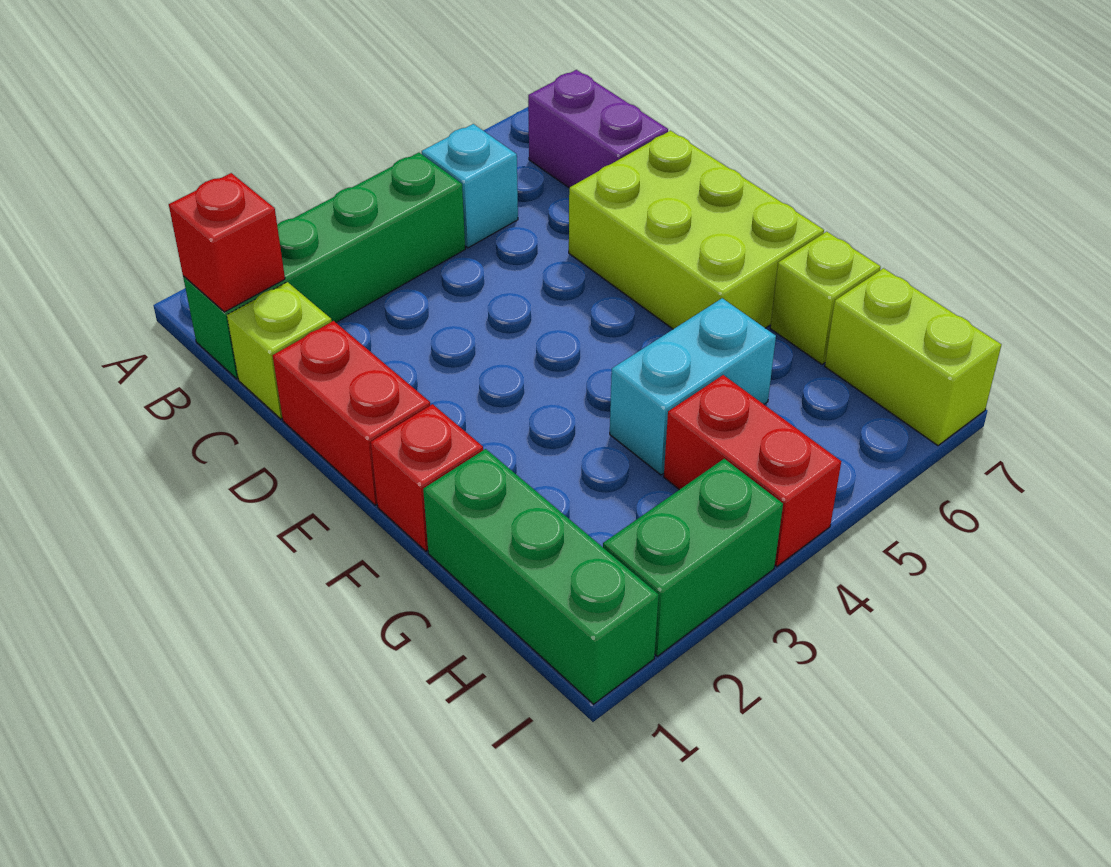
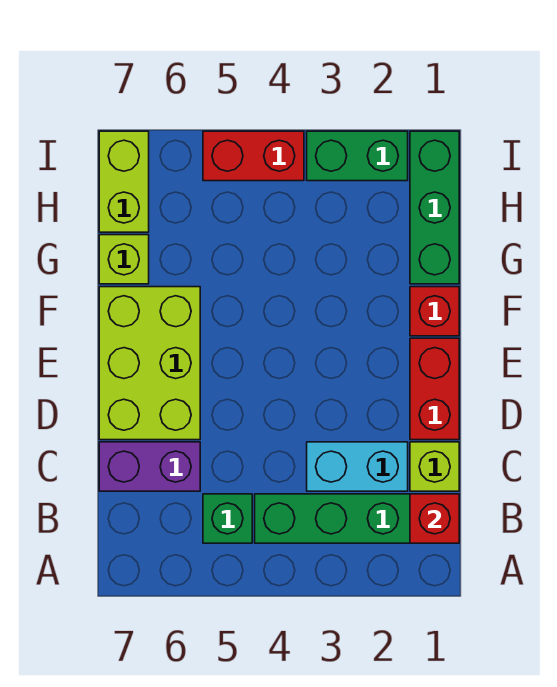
cyan brick B5 level 1 -> green brick B5 level 1
purple brick B7:C7 level 1 -> purple brick C6:C7 level 1
cyan brick G4:G5 level 1 -> cyan brick C2:C3 level 1
red brick H4:I4 level 1 -> red brick I4:I5 level 1

